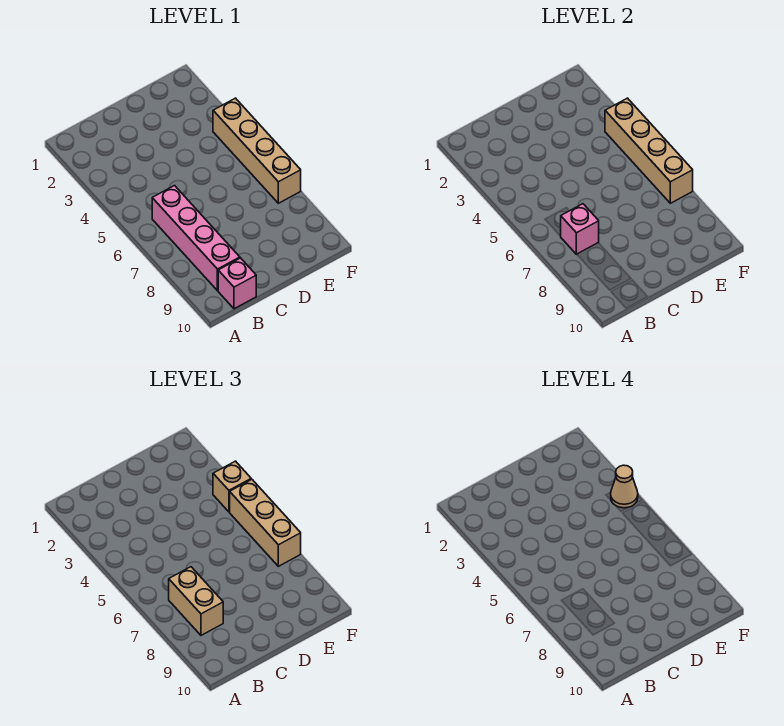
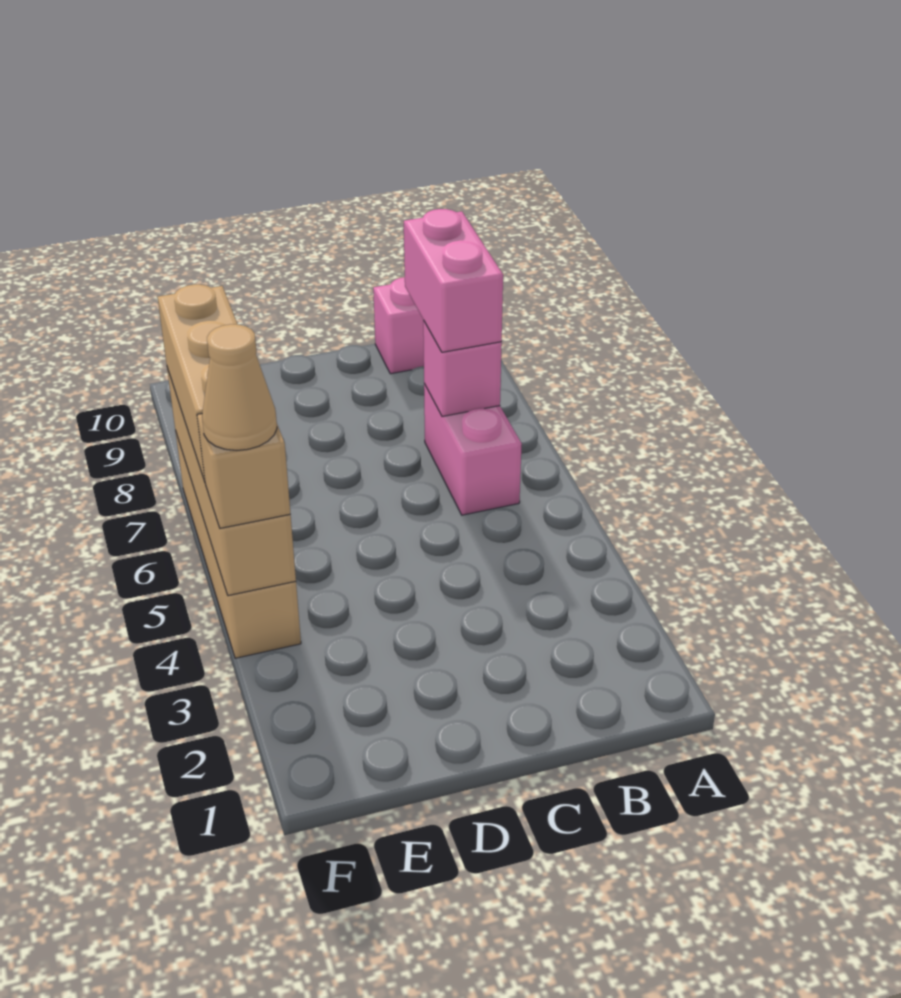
pink brick B6:B9 level 1 -> pink brick B6:B7 level 1
tan brick B7:B8 level 3 -> pink brick B7:B8 level 3

